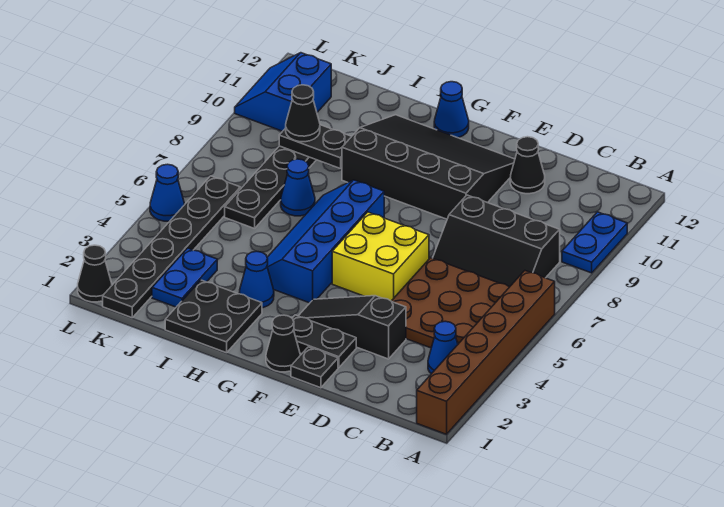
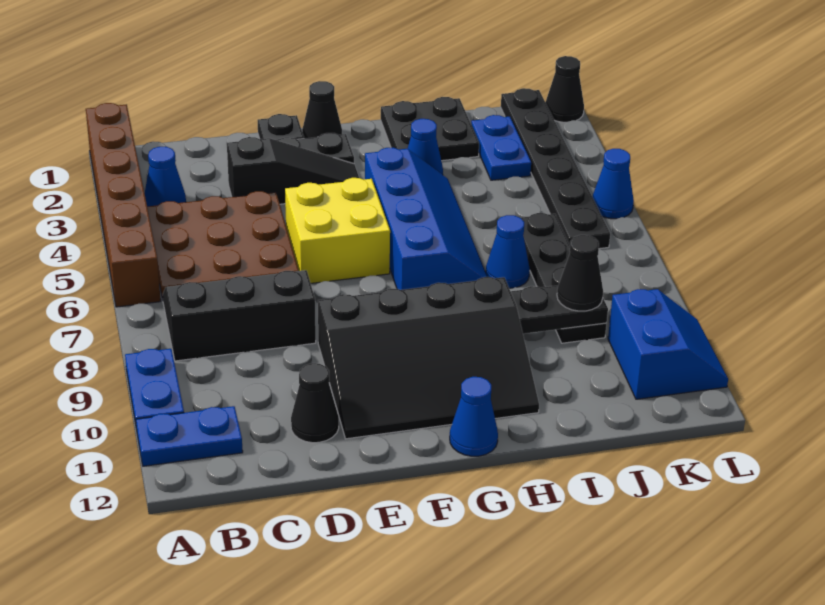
none -> blue plate A11:B11 level 1

